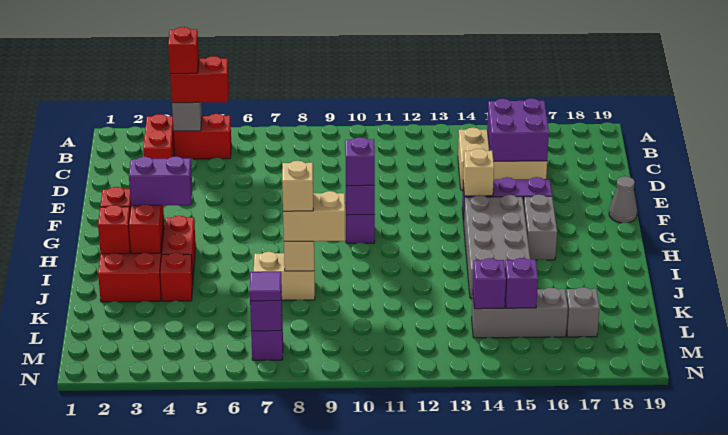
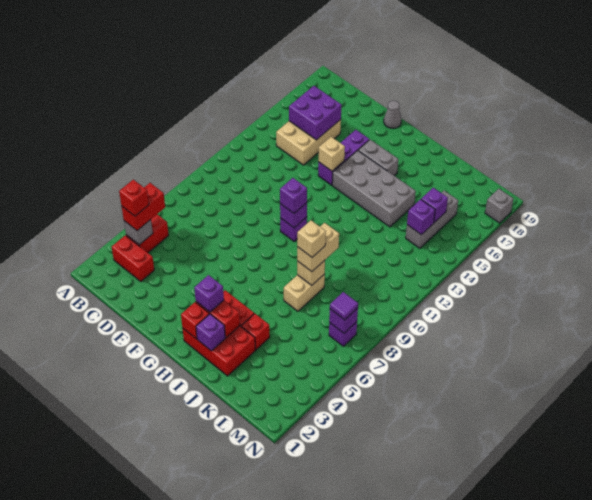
purple brick H3:H4 level 3 -> purple brick H3 level 3
red brick I2 level 2 -> purple brick I2 level 2
grey brick L17 level 1 -> grey brick N18 level 1

